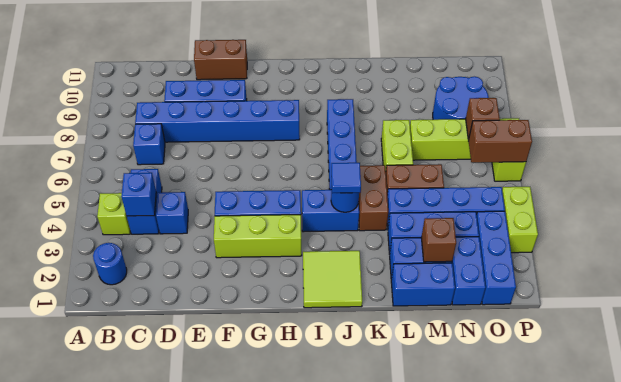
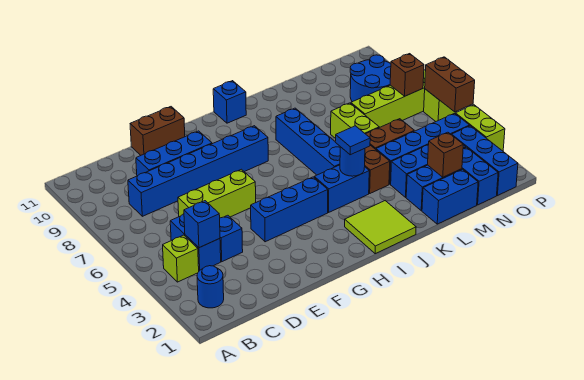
blue brick C7 level 1 -> blue brick I11 level 1
lime brick F3:H3 level 1 -> lime brick D6:F6 level 1
brown brick O6:P6 level 2 -> brown brick P5:P6 level 2

